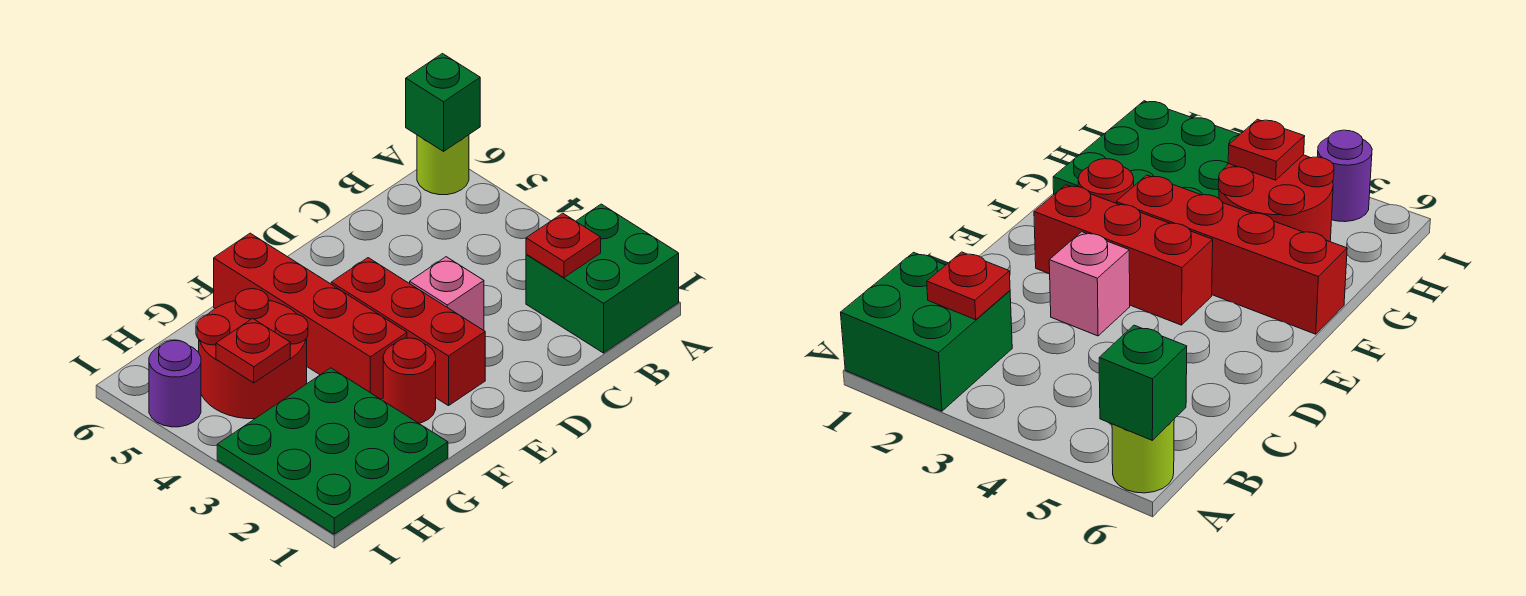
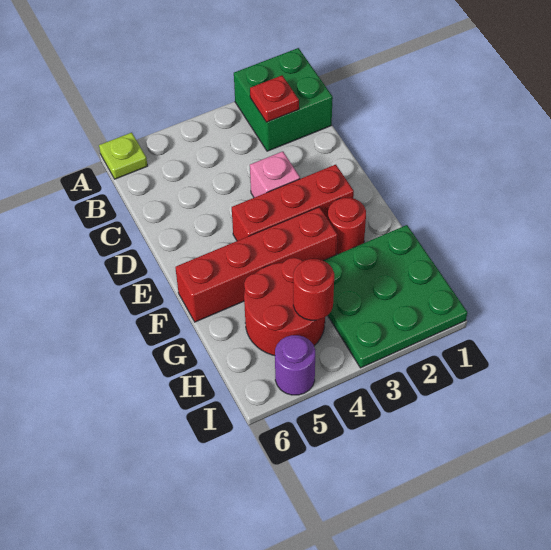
lime round brick A6 level 1 -> lime plate A6 level 1
green brick A6 level 2 -> none
red plate H4 level 2 -> red round brick H4 level 2

